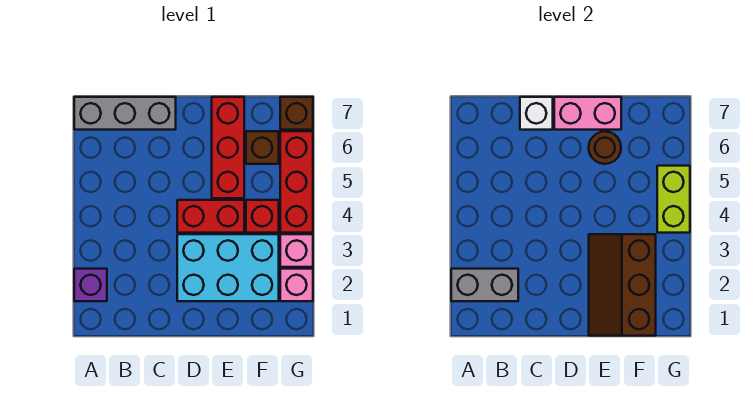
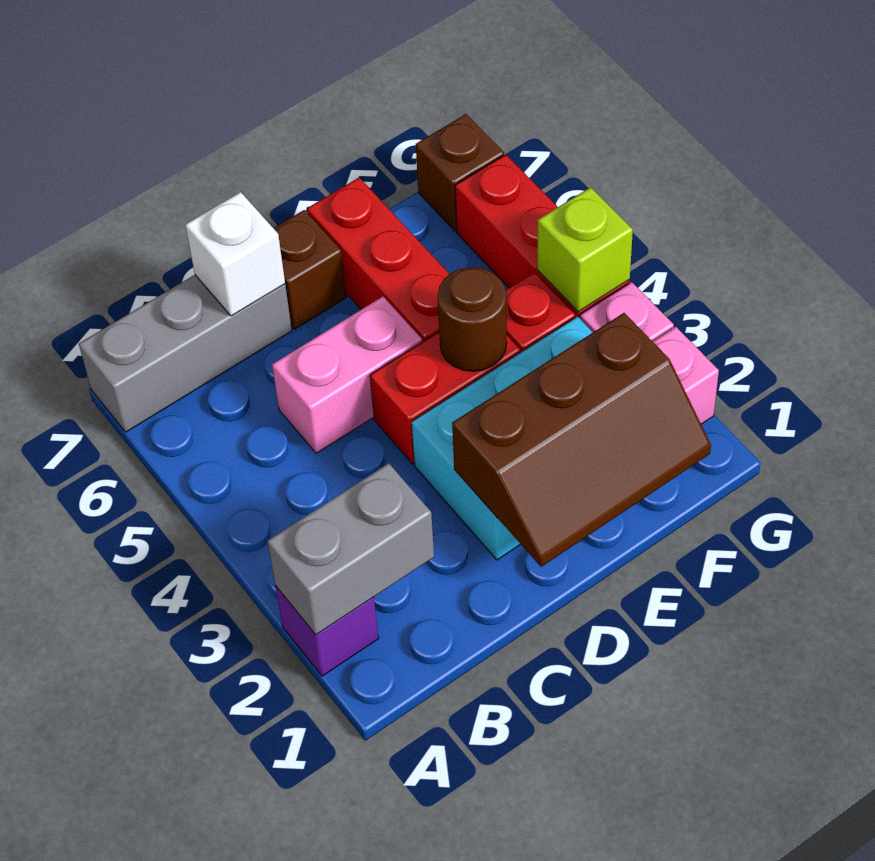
pink brick D7:E7 level 2 -> pink brick C5:D5 level 1
brown slope E1:F3 level 2 top F -> brown slope D1:F2 level 2 top 2
brown round brick E6 level 2 -> brown round brick E4 level 2
brown brick F6 level 1 -> brown brick D7 level 1
lime brick G4:G5 level 2 -> lime brick G4 level 2

